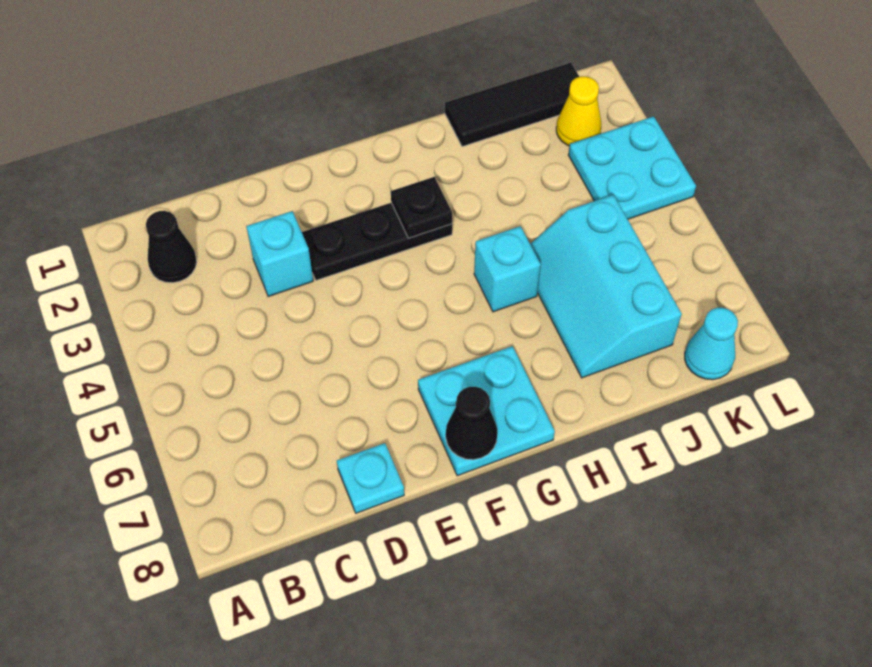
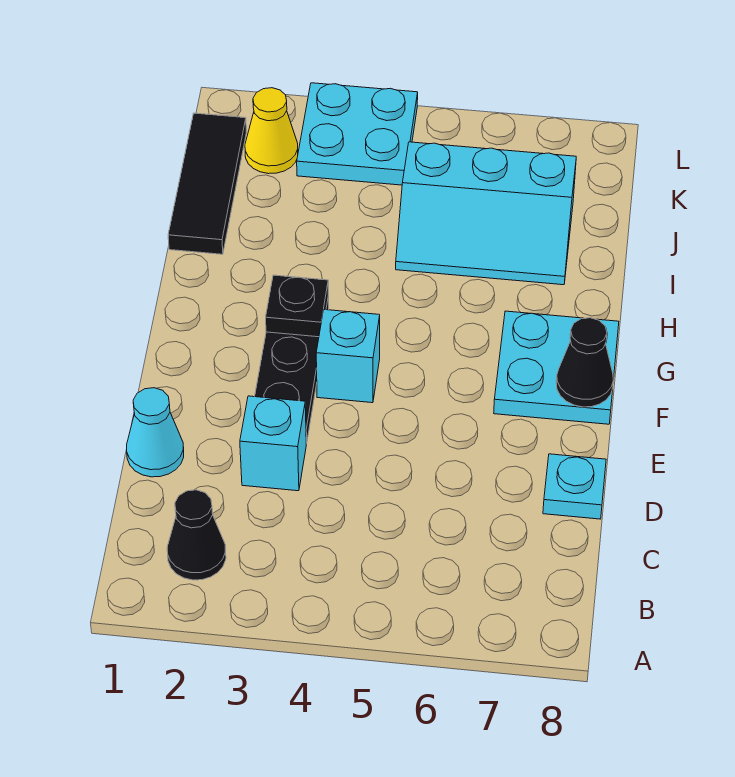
cyan brick H5 level 1 -> cyan brick F4 level 1
cyan cone K8 level 1 -> cyan cone D1 level 1

